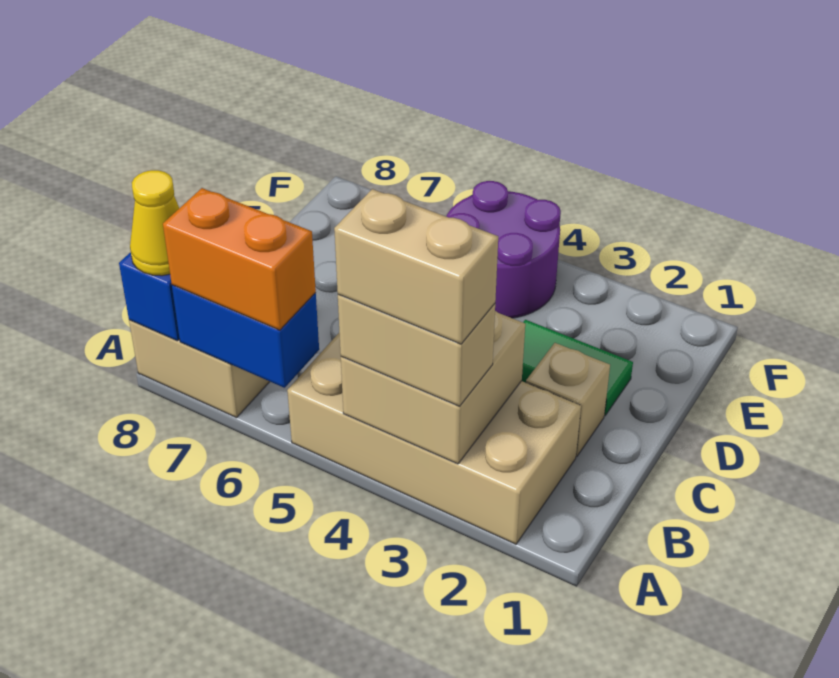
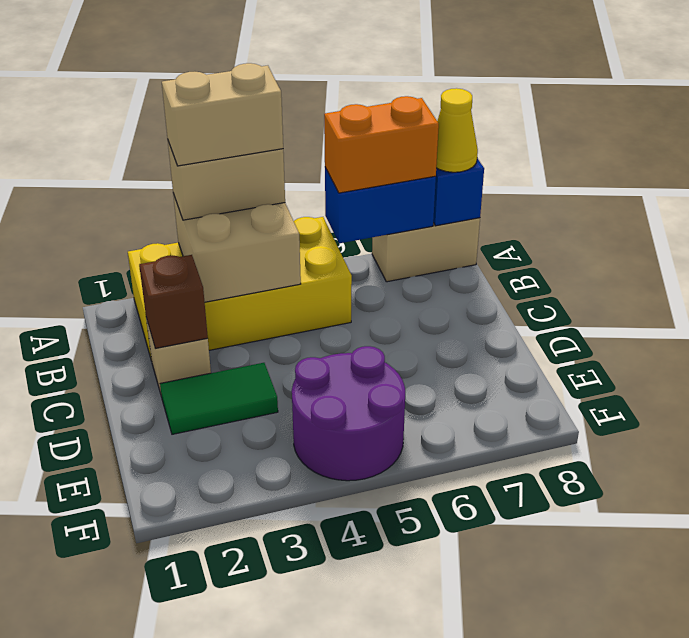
tan brick A2:B5 level 1 -> yellow brick A2:B5 level 1
none -> brown brick C2 level 2

